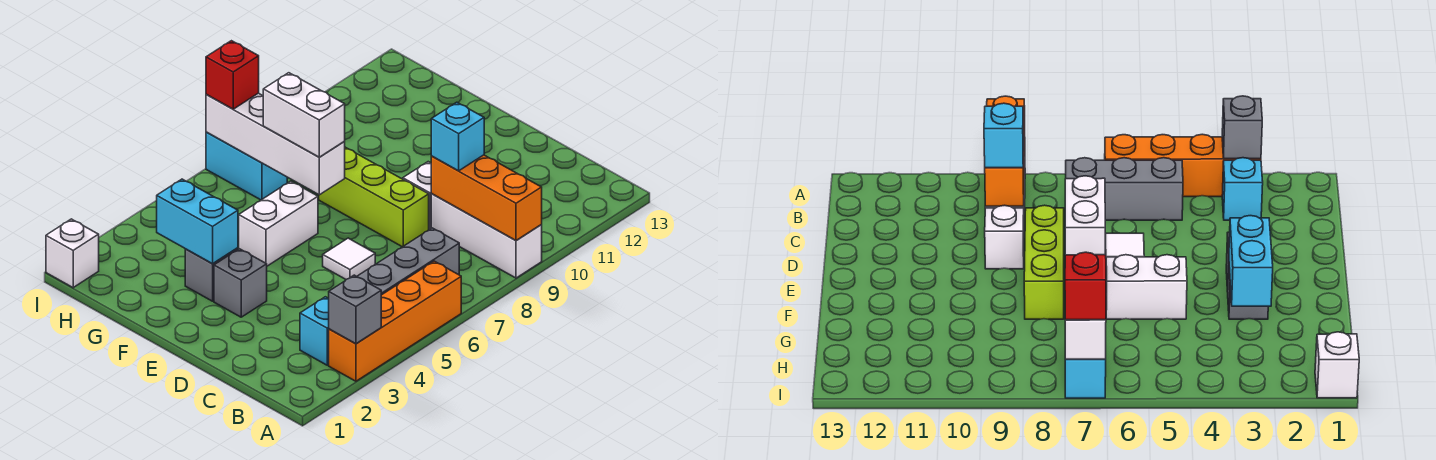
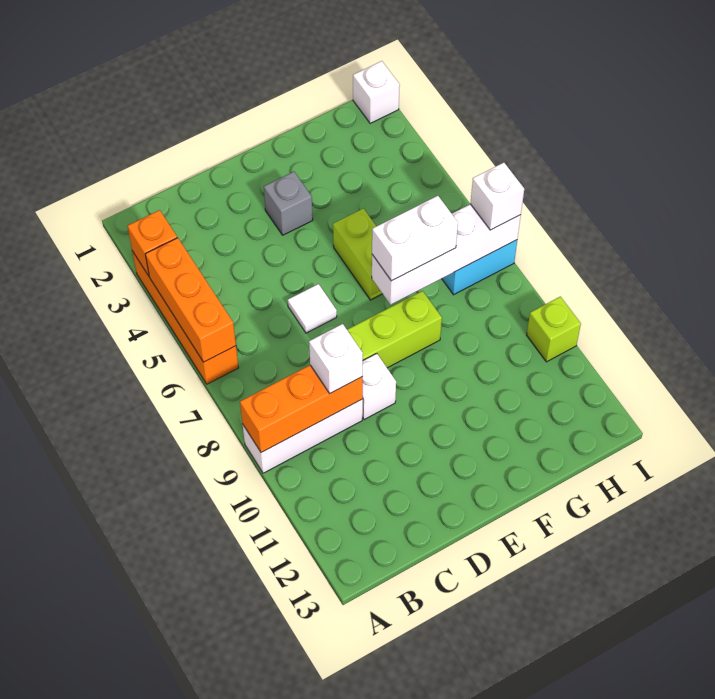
grey brick A3 level 2 -> orange brick A3 level 2
none -> orange brick A4:A6 level 2
cyan brick B3 level 1 -> none
grey brick B5:B7 level 1 -> none
cyan brick C9 level 3 -> white brick C9 level 3
grey brick F3 level 1 -> none
cyan brick F3:G3 level 2 -> none
white brick F5:F6 level 1 -> lime brick F5:F6 level 1
red brick I7 level 3 -> white brick I7 level 3
none -> lime brick I10 level 1

